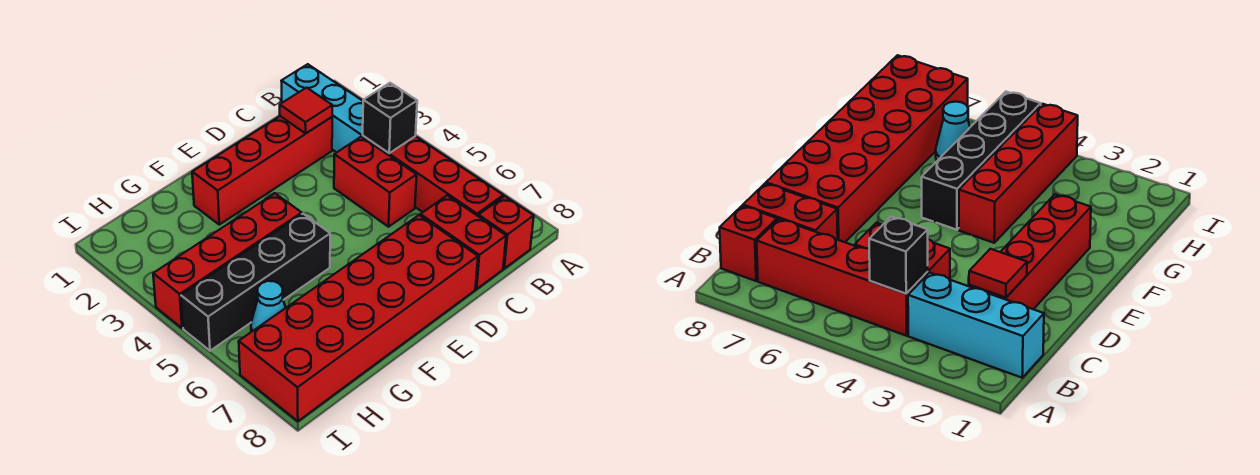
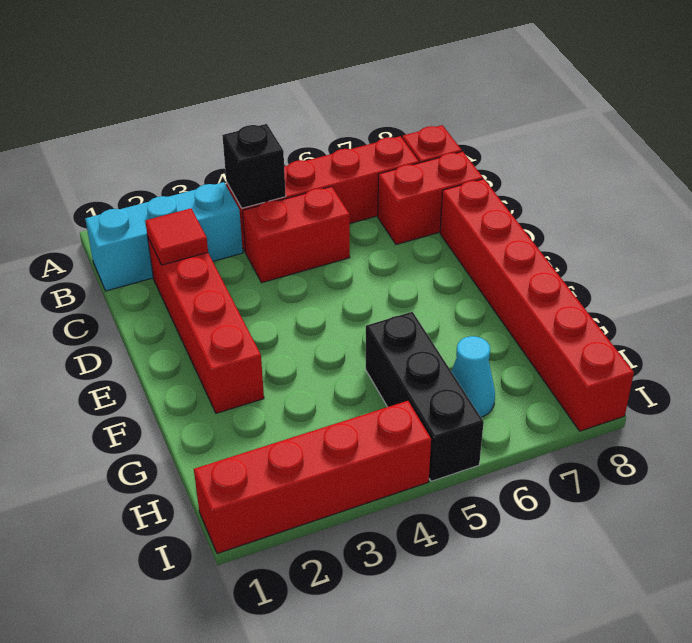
red brick D7:I8 level 1 -> red brick D8:I8 level 1
red brick F4:I4 level 1 -> red brick I1:I4 level 1
black brick F5:I5 level 1 -> black brick G5:I5 level 1

